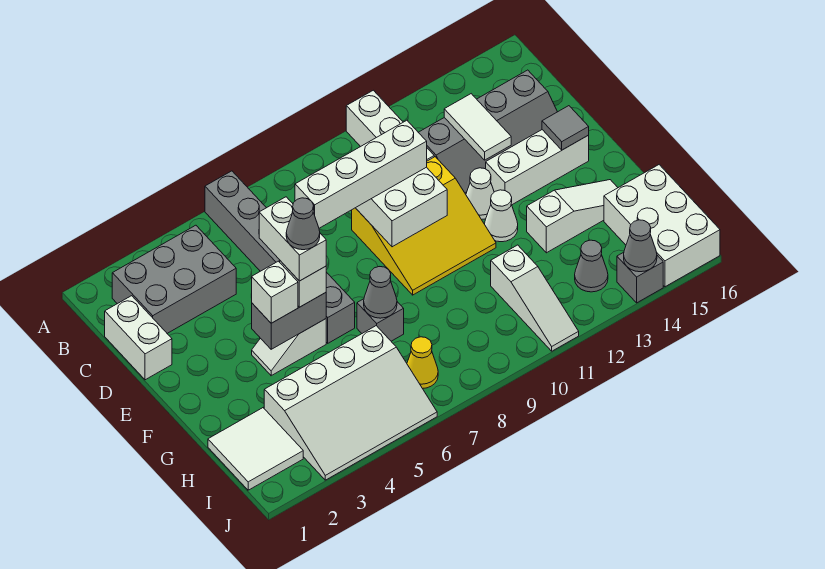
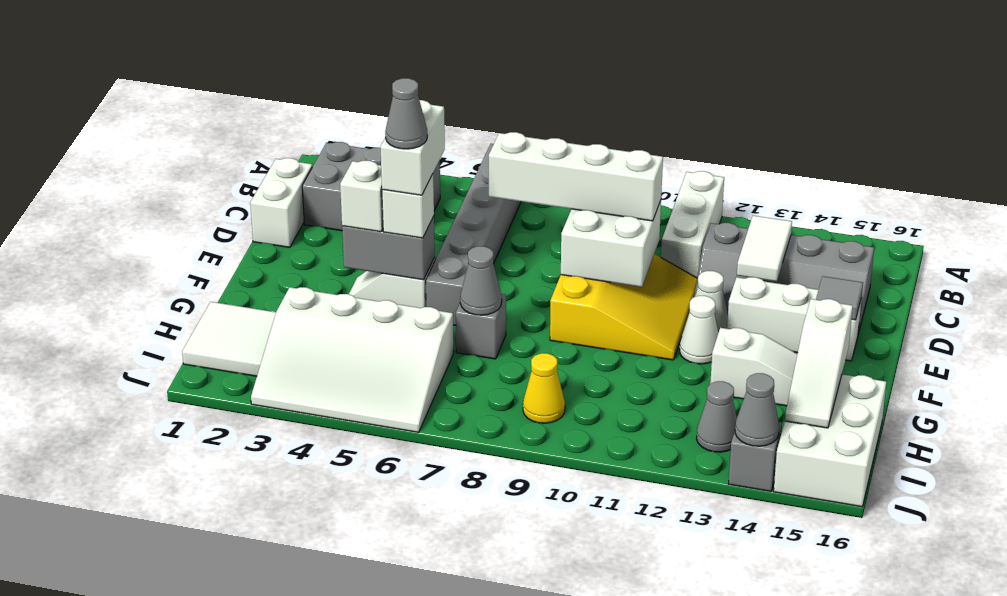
yellow slope D9:F11 level 1 top D -> yellow slope D9:F11 level 1 top 9
white slope H11:J11 level 1 top H -> white slope G15:I15 level 2 top G
yellow cone I7 level 1 -> yellow cone I9 level 1

